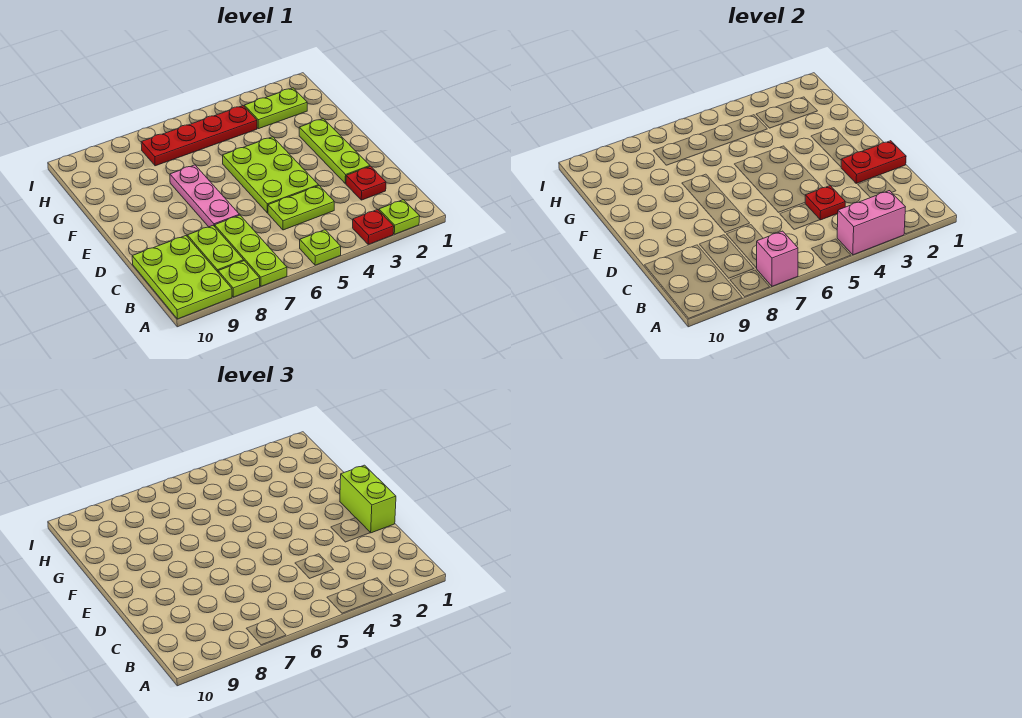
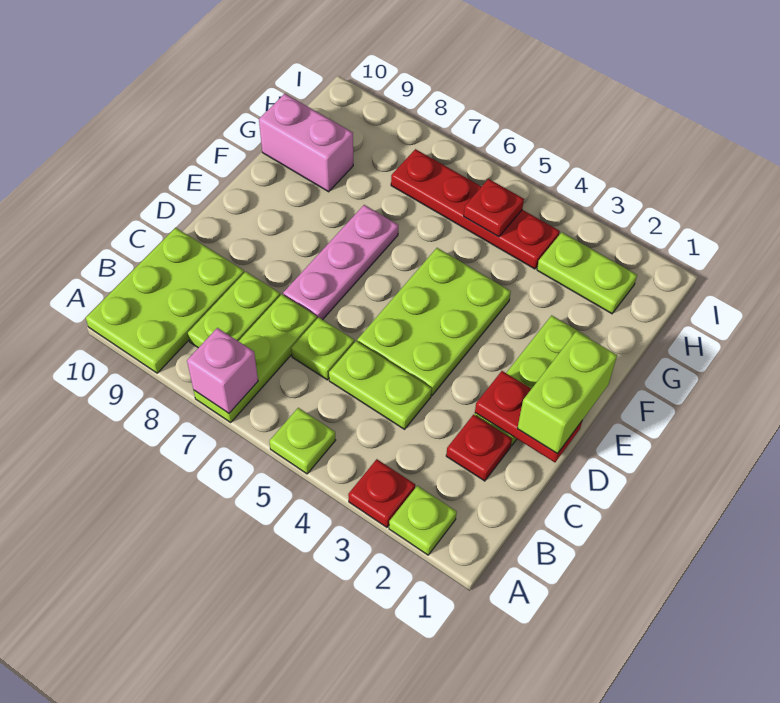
pink brick A3:A4 level 2 -> pink brick G9:G10 level 1
lime plate A8 level 1 -> lime plate C6 level 1
red plate C4 level 2 -> red plate H5 level 2

